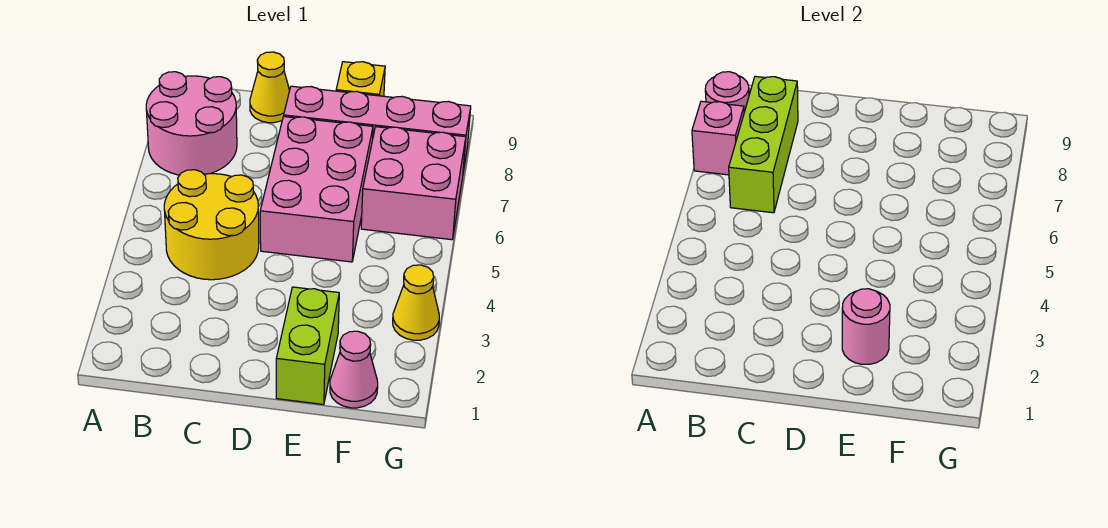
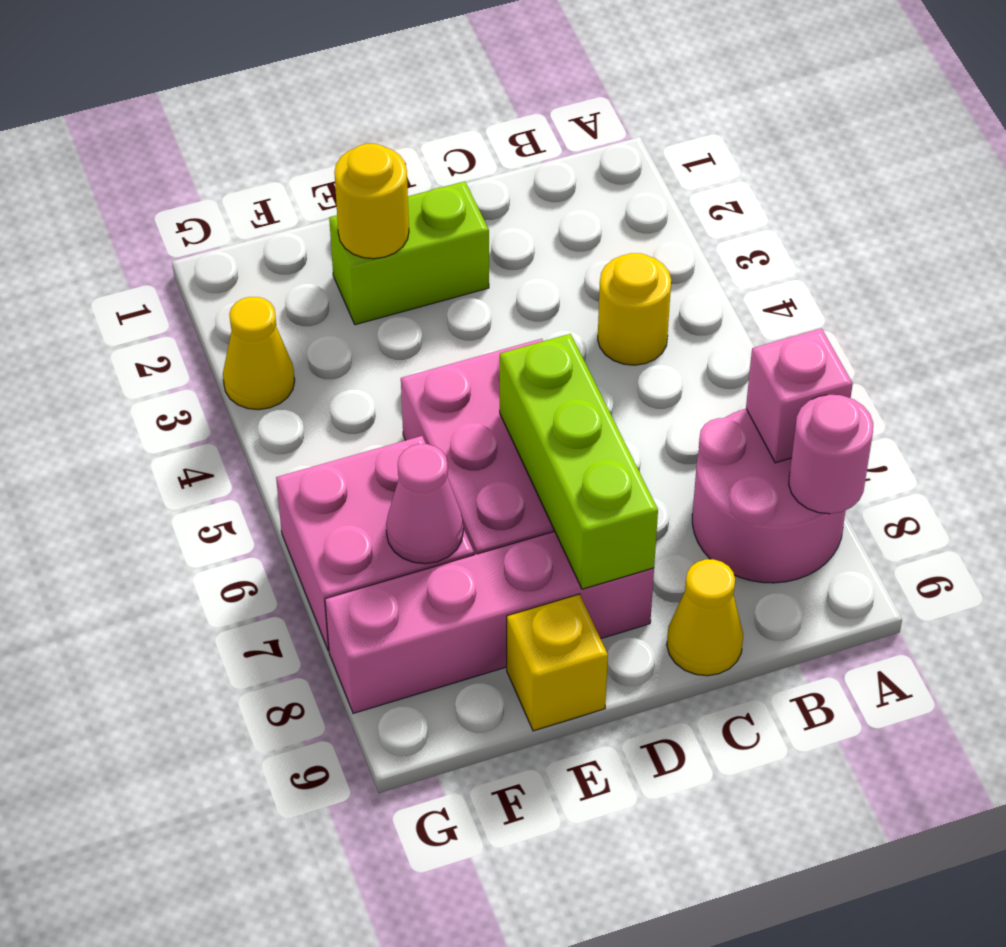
yellow round brick B4:C5 level 1 -> yellow round brick B4 level 1
lime brick B6:B8 level 2 -> lime brick D6:D8 level 2
lime brick E1:E2 level 1 -> lime brick D2:E2 level 1
pink round brick E2 level 2 -> yellow round brick E2 level 2
pink cone F1 level 1 -> pink cone F7 level 2

